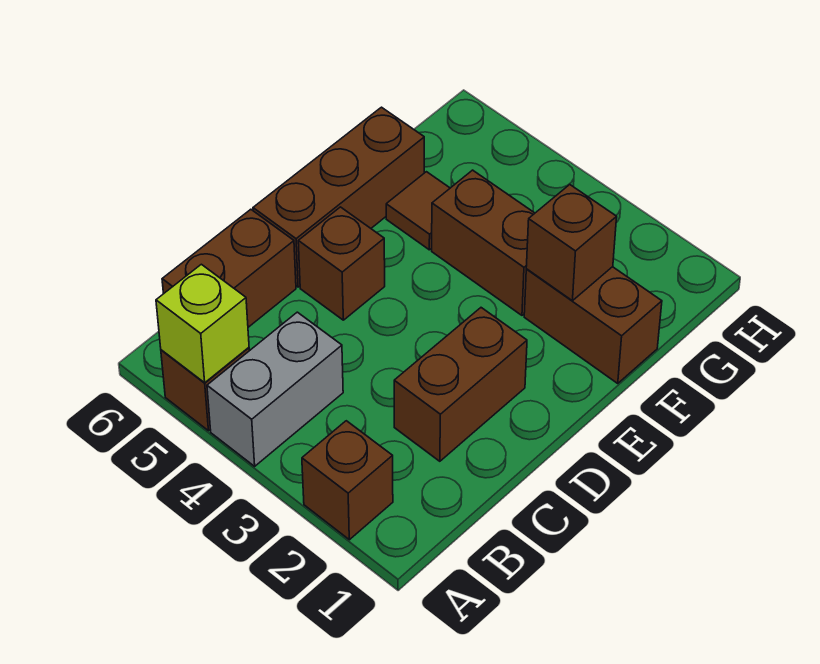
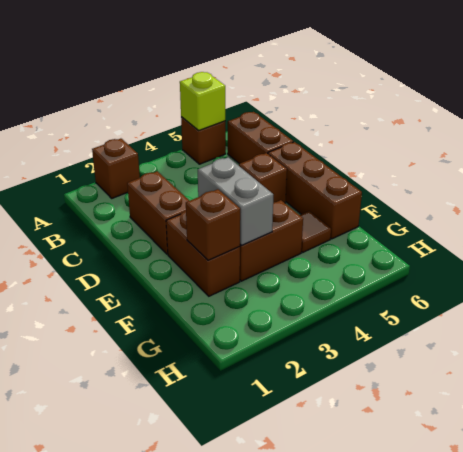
grey brick A4:B4 level 1 -> grey brick E3:F3 level 2
brown brick F1:F2 level 1 -> brown brick E2:F2 level 1

